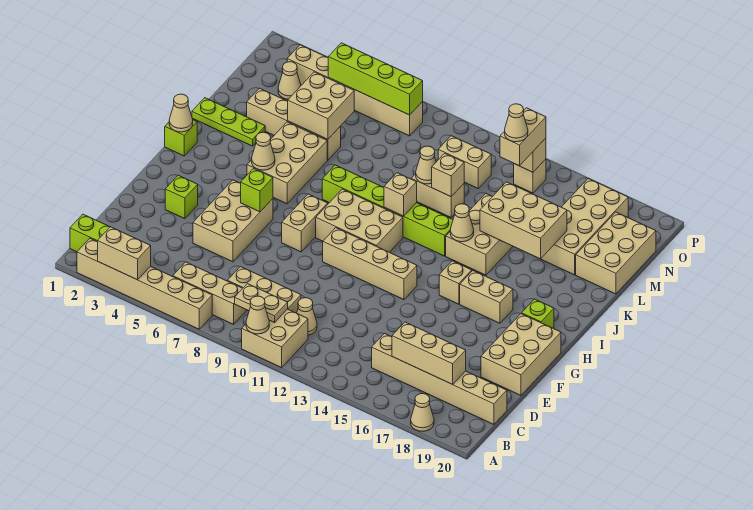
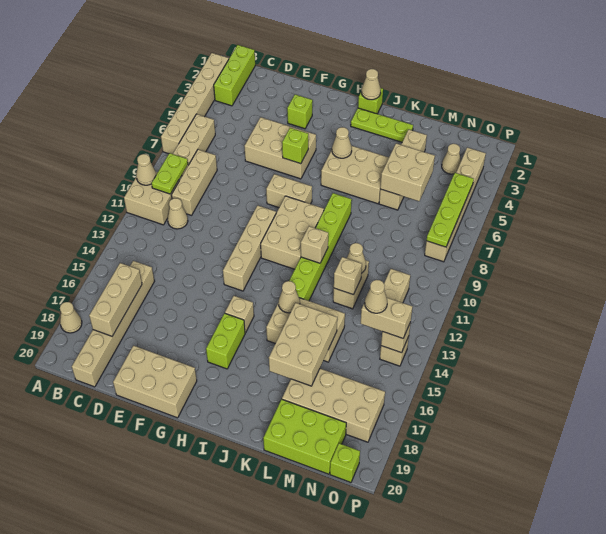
tan brick A3:A4 level 2 -> none
tan plate B9:B10 level 2 -> lime plate B9:B10 level 2
tan brick H16:H17 level 1 -> lime brick H16:H17 level 1
lime brick H19 level 1 -> lime brick O20 level 1
lime plate K1:K3 level 1 -> lime plate I2:K2 level 1
tan brick L19:N20 level 1 -> lime brick L19:N20 level 1
lime brick O5:O8 level 2 -> lime plate O5:O8 level 2

